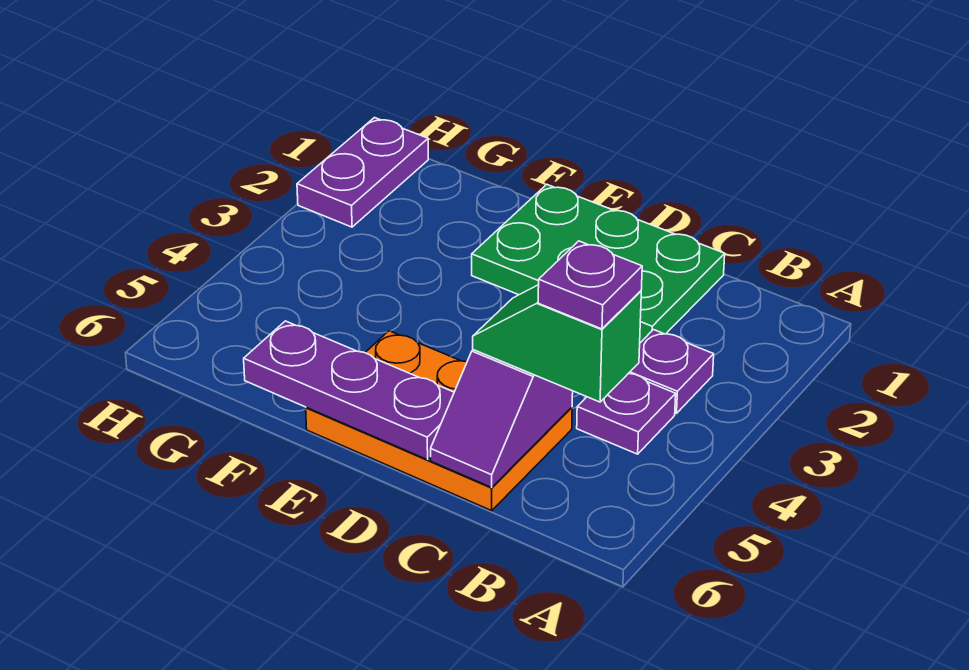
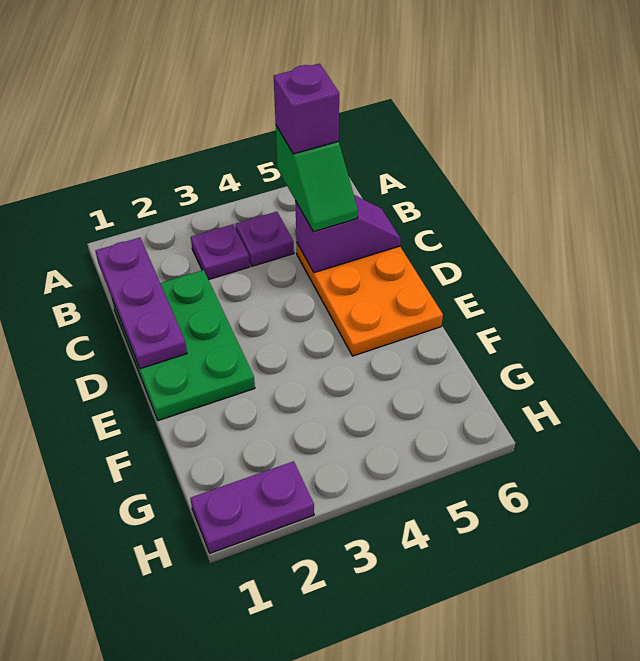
purple plate B5 level 4 -> purple brick B5 level 4
purple plate D6:F6 level 2 -> purple plate B1:D1 level 2

